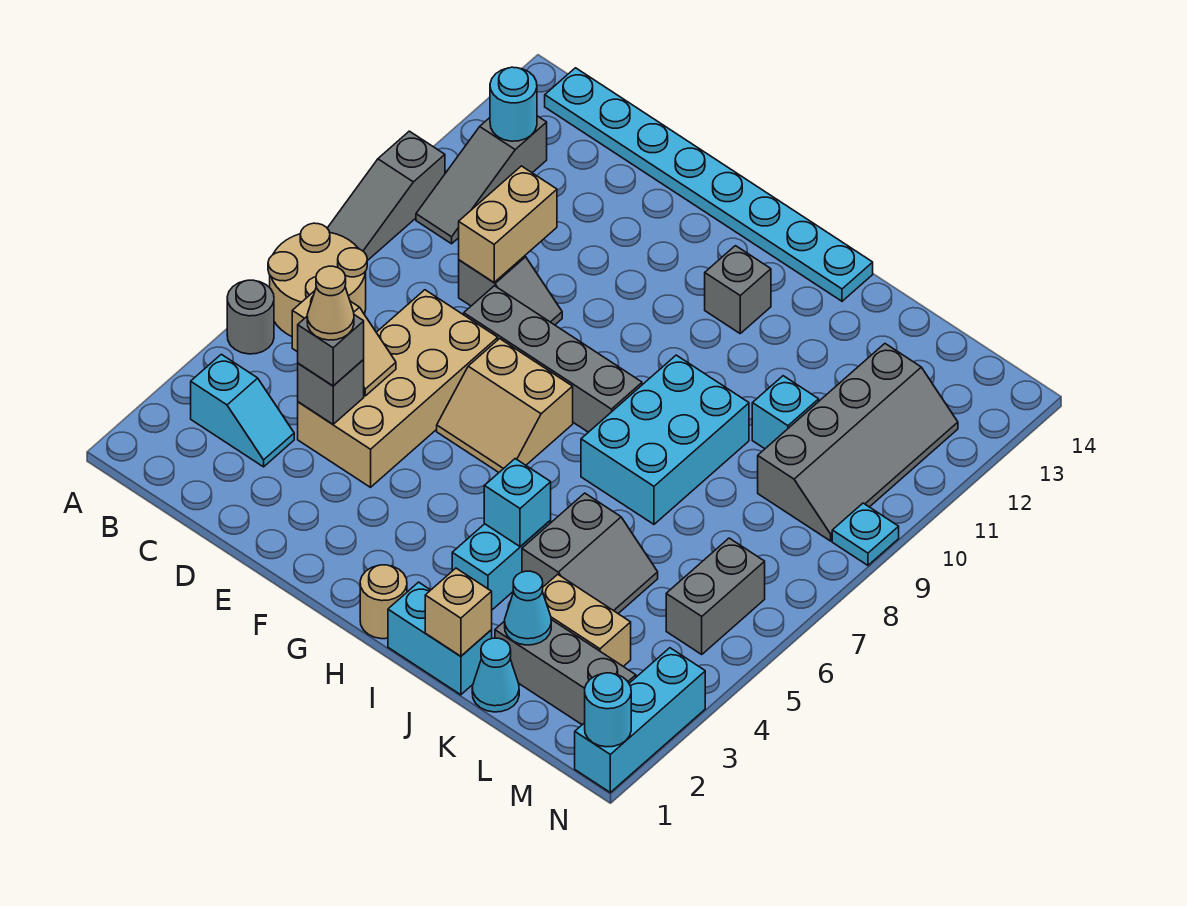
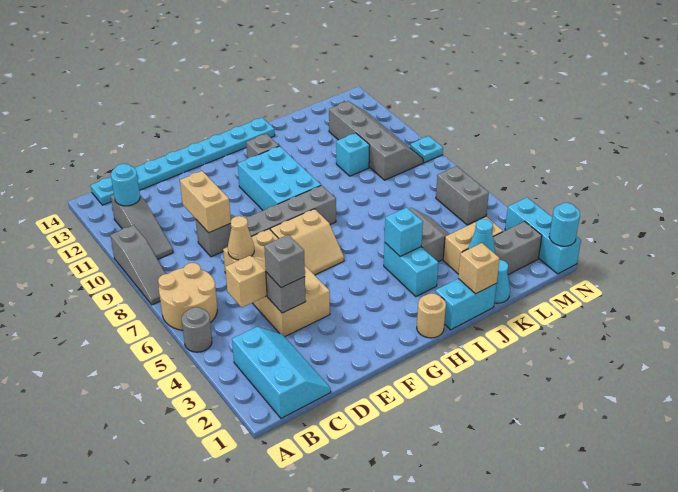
cyan slope B3:C3 level 1 top B -> cyan slope B1:C3 level 1 top B
tan cone D4 level 4 -> tan cone D7 level 2
cyan brick I7:J9 level 1 -> cyan brick G9:H11 level 1

